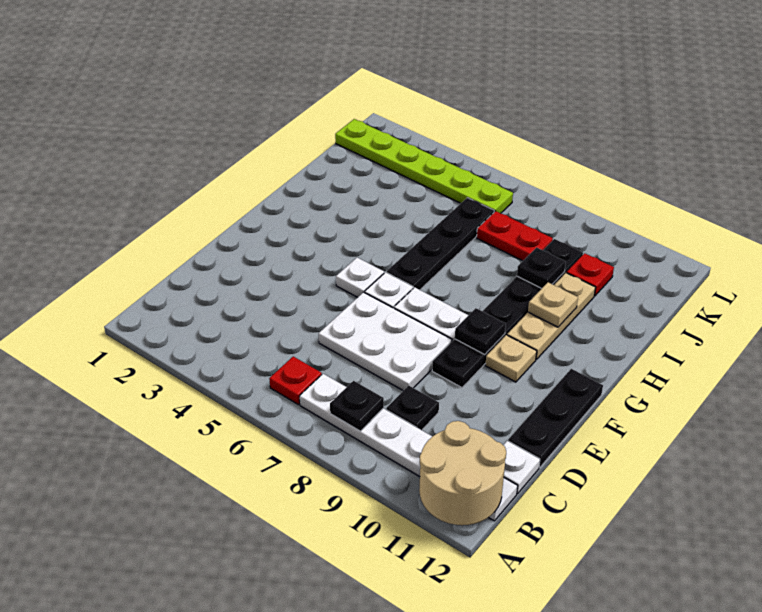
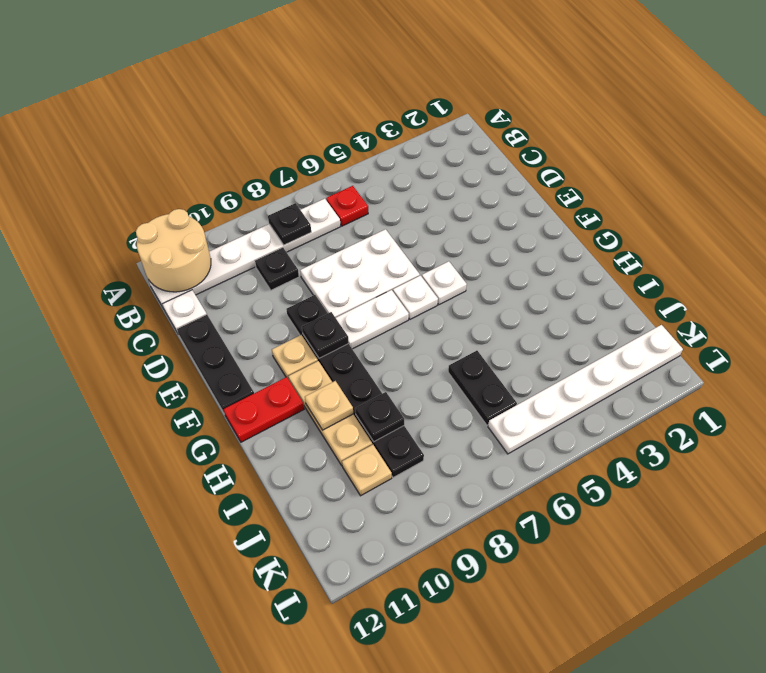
black plate G6:J6 level 1 -> black plate I6:J6 level 1
red plate J7:J8 level 1 -> red plate G11:G12 level 1
red plate J10 level 1 -> tan plate J10 level 1
lime plate K1:K6 level 1 -> white plate K1:K6 level 1

